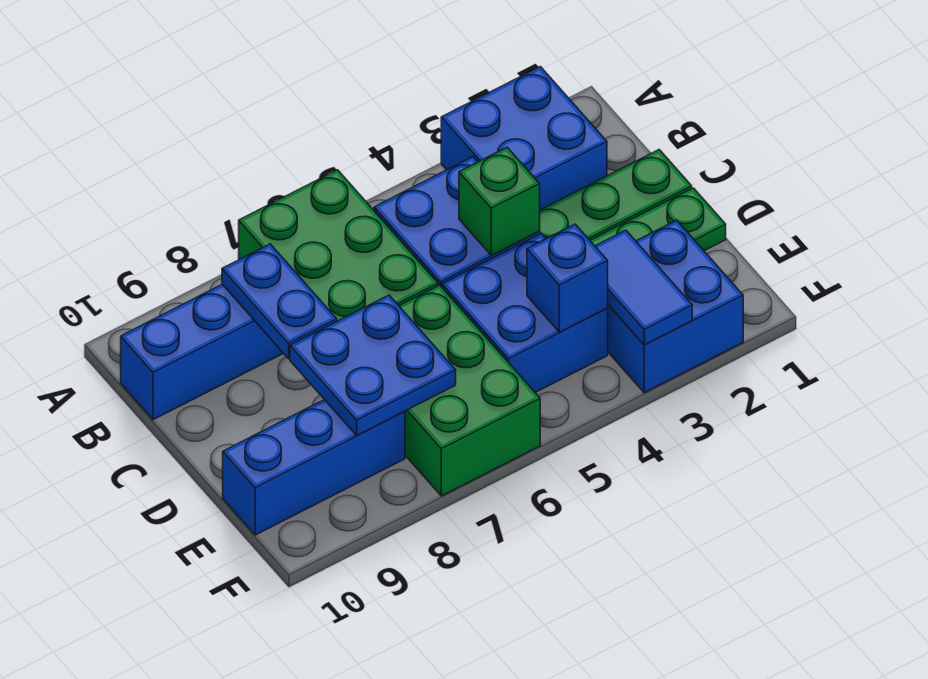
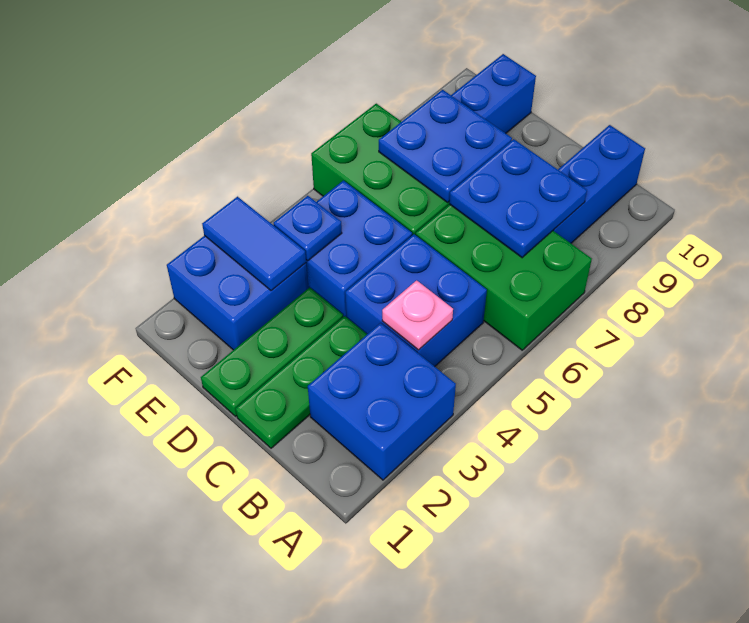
none -> pink plate B4 level 2
blue plate B8:C8 level 2 -> blue plate B7:C8 level 2
green brick C4 level 2 -> none
blue brick E4 level 2 -> blue plate E4 level 2

